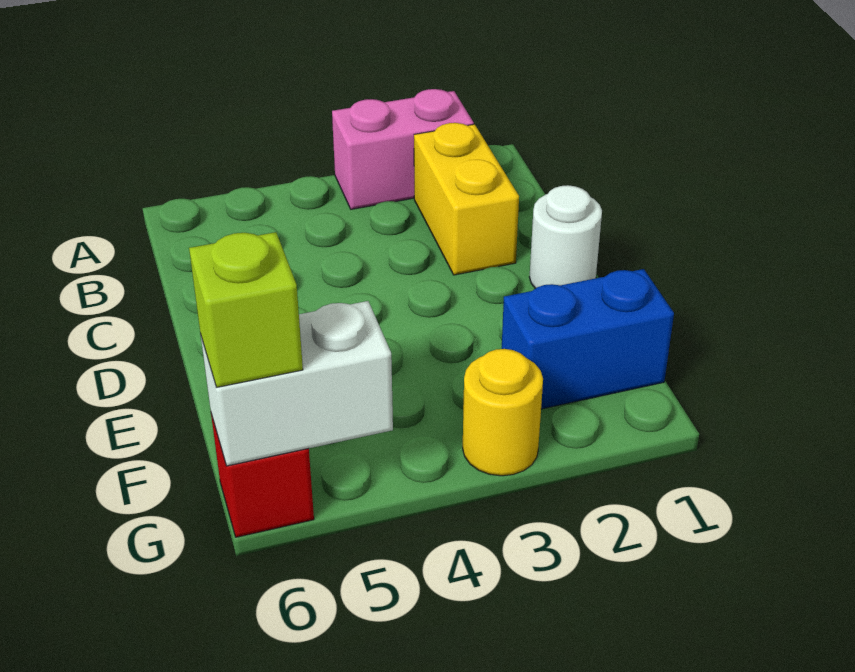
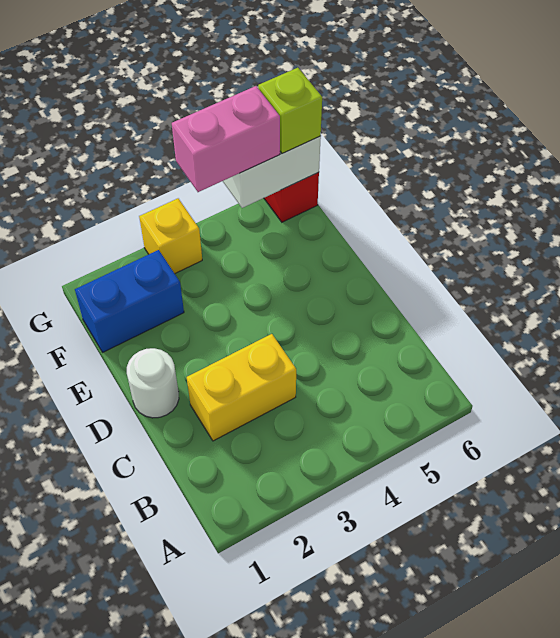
pink brick A2:A3 level 1 -> pink brick G4:G5 level 3
yellow brick B2:C2 level 1 -> yellow brick C2:C3 level 1
yellow round brick G3 level 1 -> yellow brick G3 level 1

